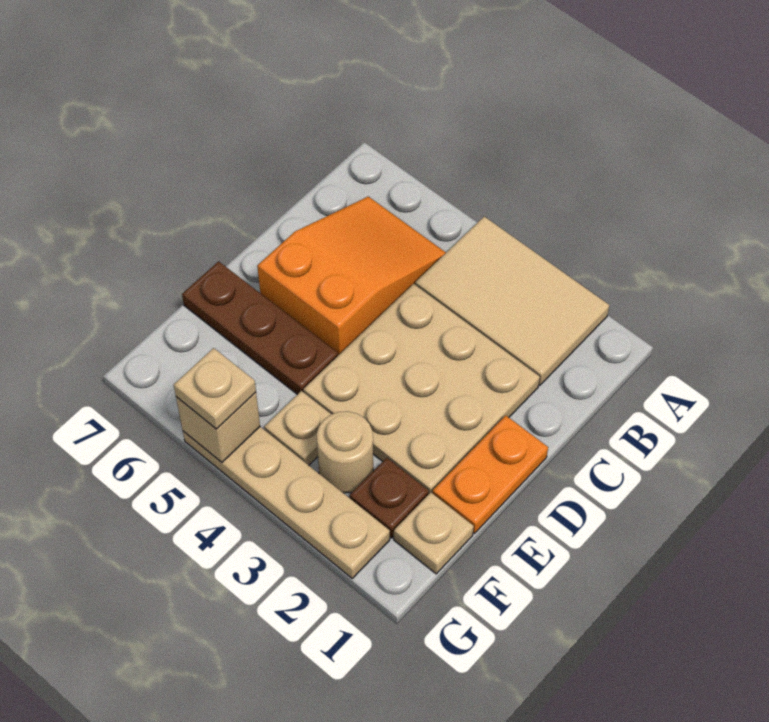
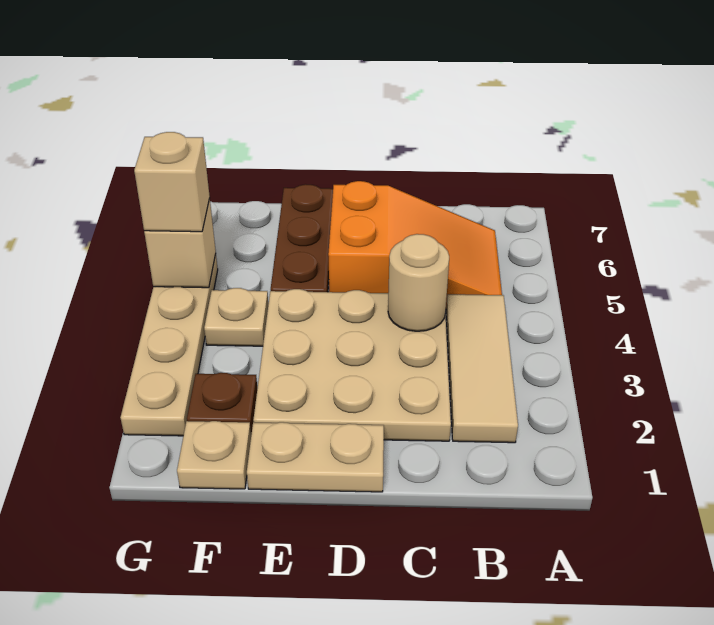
tan tile A2:B4 level 1 -> tan tile B2:B4 level 1
orange plate D1:E1 level 1 -> tan plate D1:E1 level 1
tan round brick F3 level 1 -> tan round brick C4 level 2
tan plate G5 level 3 -> tan brick G5 level 3

